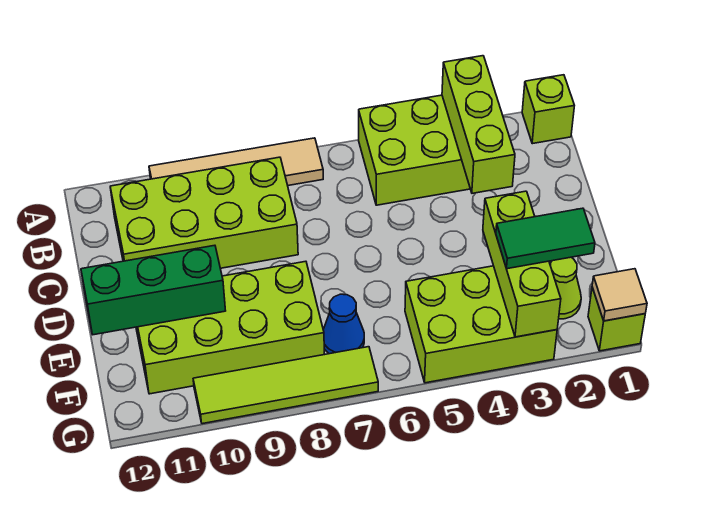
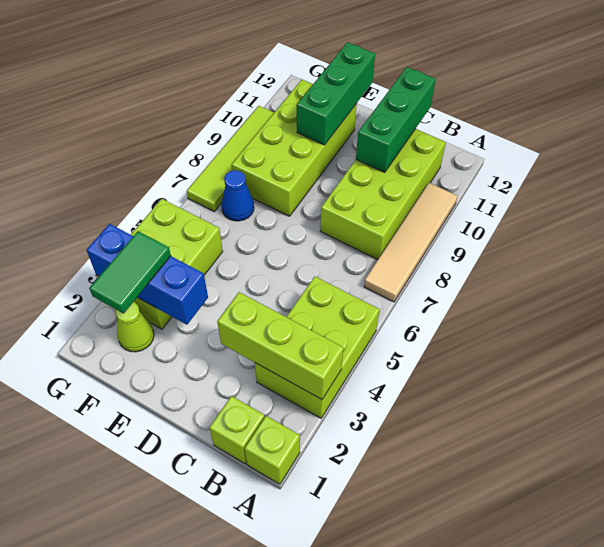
none -> green brick C10:C12 level 2
lime brick E3:G3 level 2 -> blue brick E3:G3 level 2
lime brick G1 level 1 -> lime brick B1 level 1
tan tile G1 level 2 -> none

